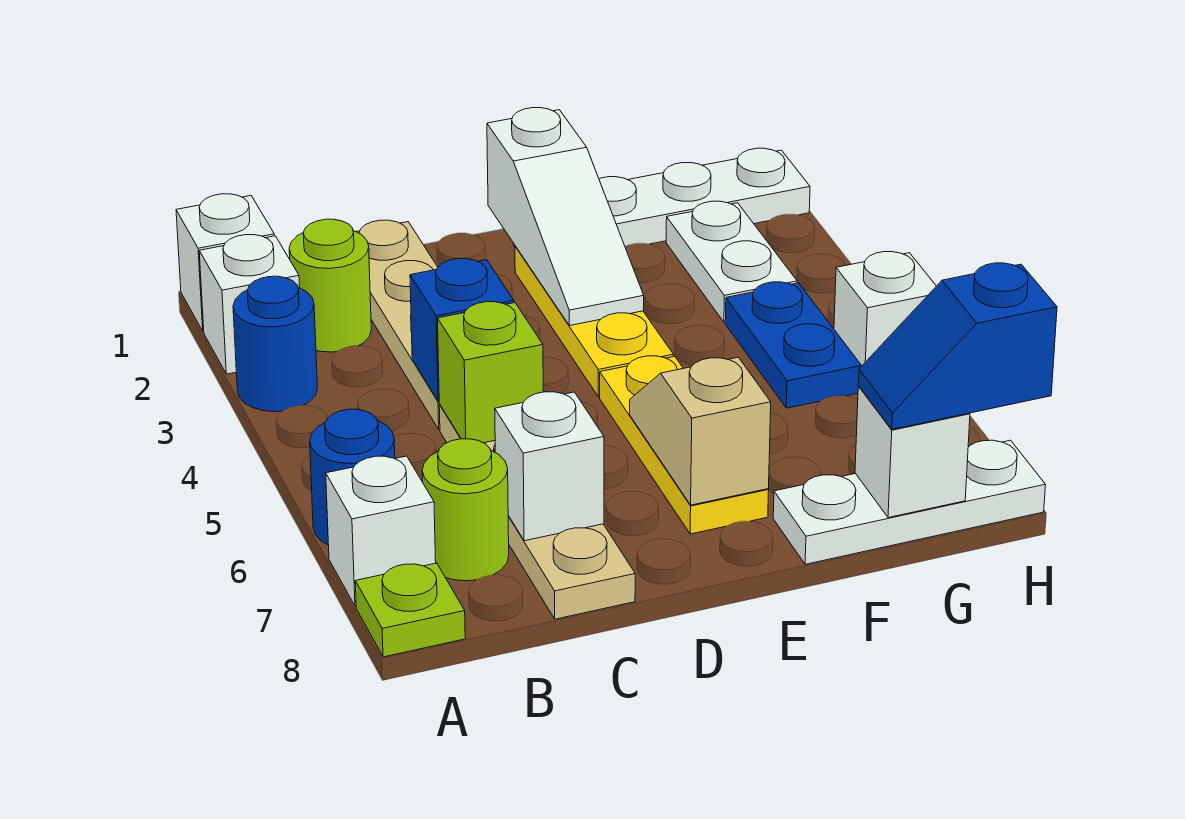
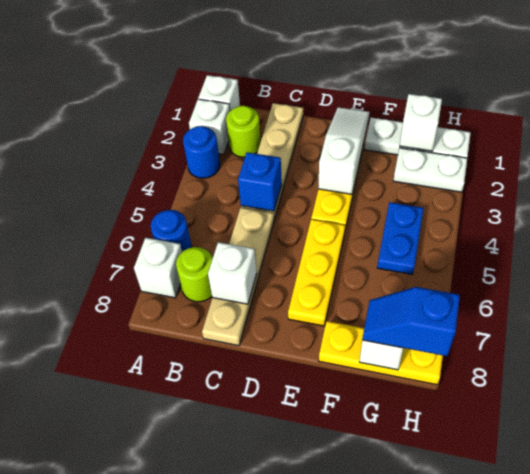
lime plate A8 level 1 -> none
lime brick C5 level 2 -> none
white slope E1:E3 level 2 top 1 -> white slope E1:E3 level 2 top 3
tan slope E6:E7 level 2 top 7 -> none
white plate F8:H8 level 1 -> yellow plate F8:H8 level 1
white plate G2:G3 level 1 -> white plate G2:H2 level 1
white brick H5 level 1 -> white brick G1 level 2

